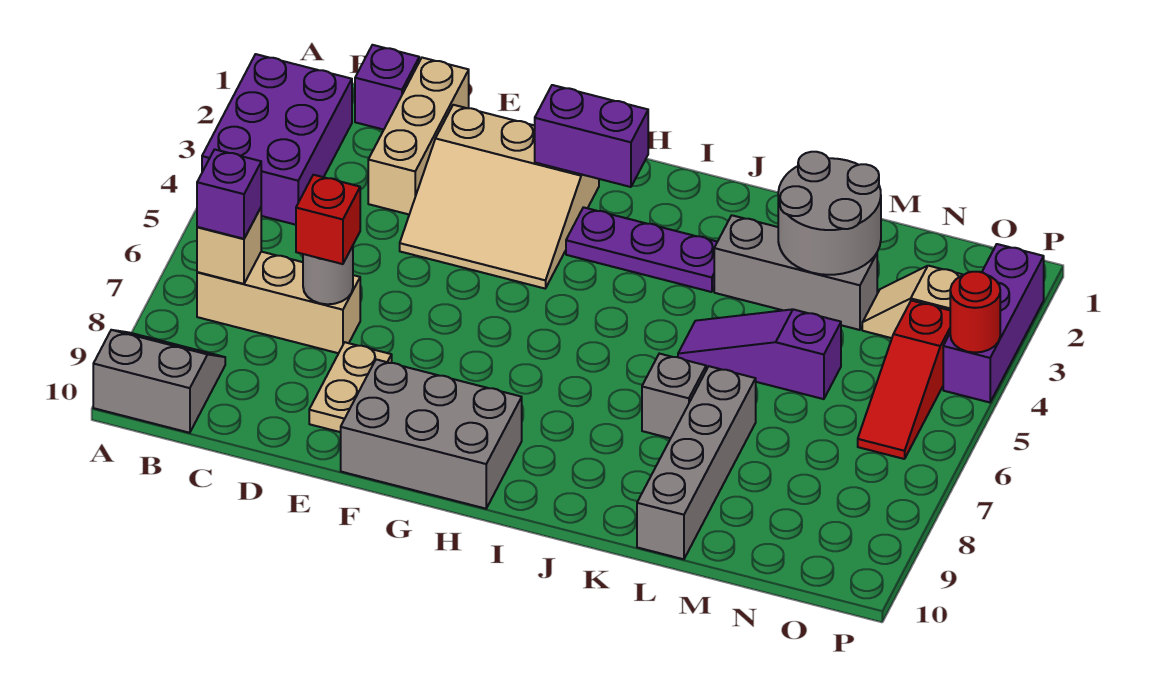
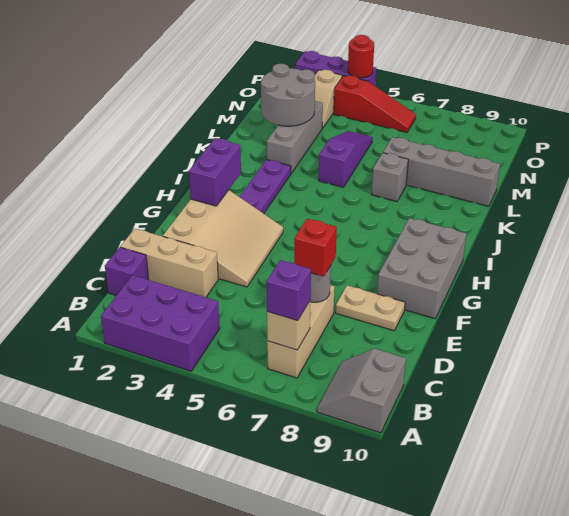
purple slope K5:M5 level 1 top M -> purple slope K5:M5 level 1 top K

